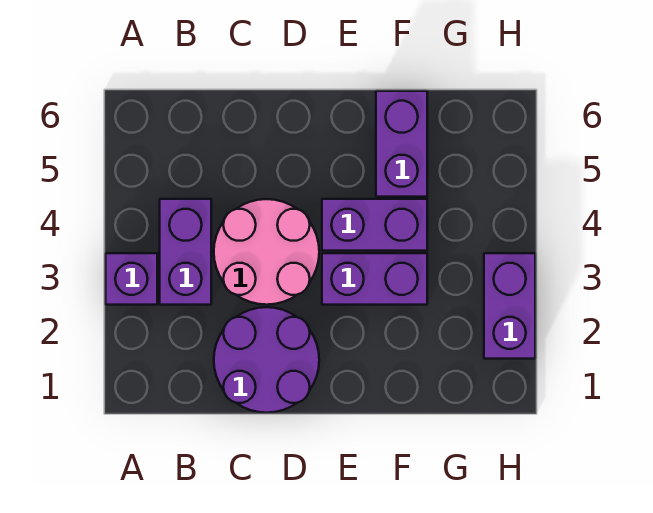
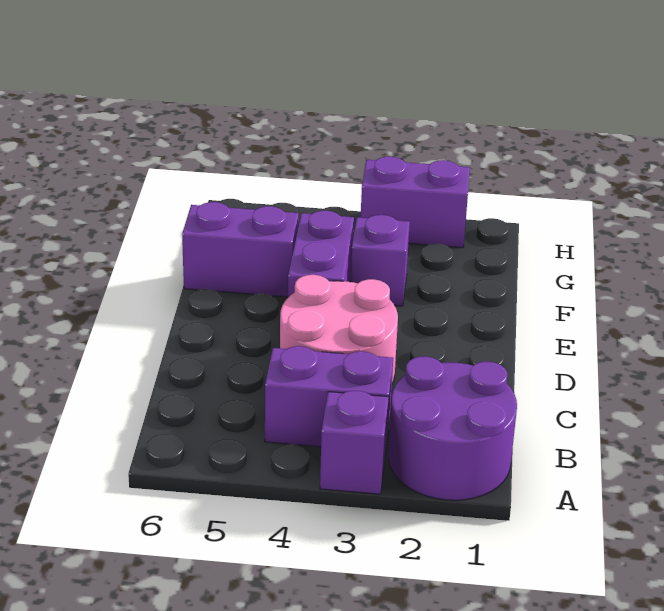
purple round brick C1:D2 level 1 -> purple round brick A1:B2 level 1
purple brick E3:F3 level 1 -> purple brick F3 level 1

